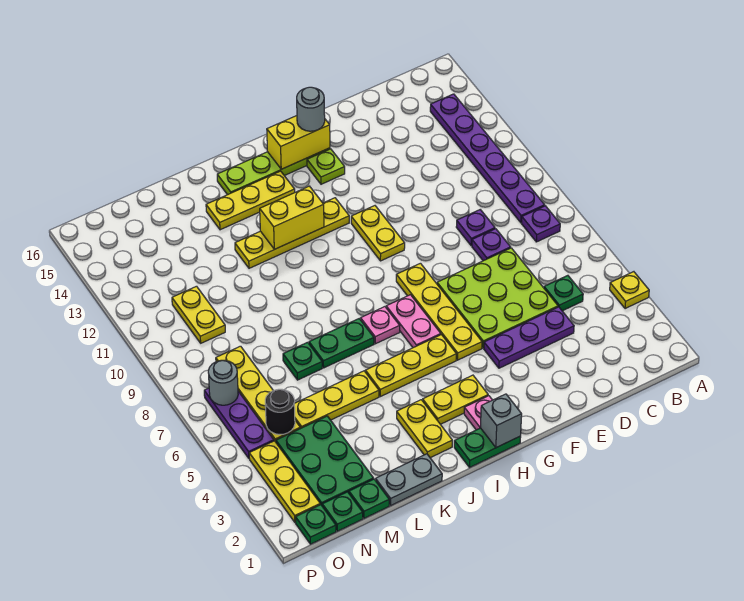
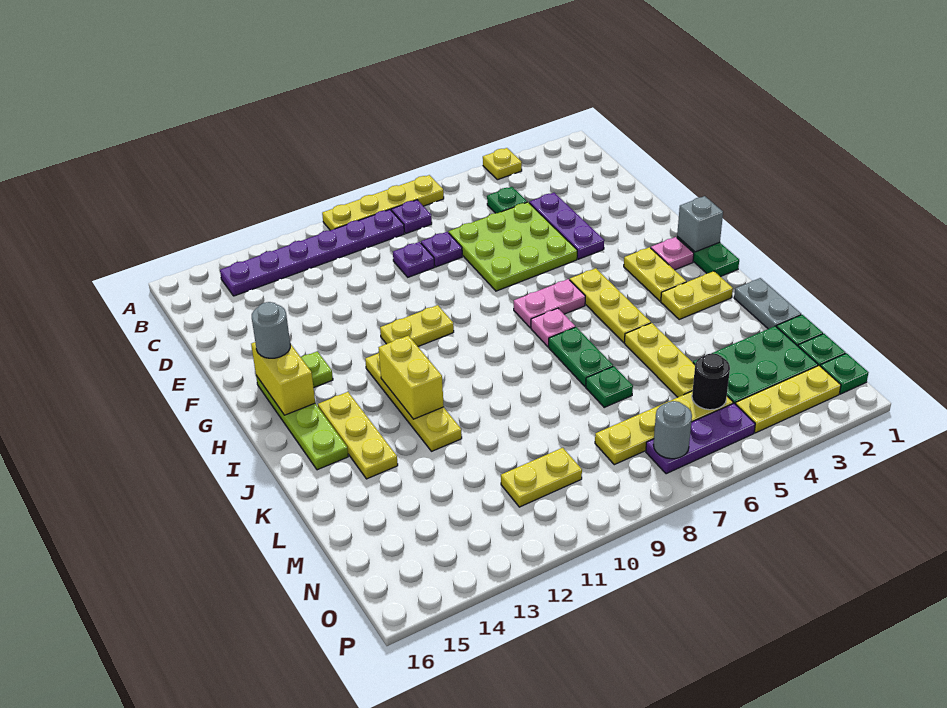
yellow plate G5:G8 level 1 -> yellow plate A7:A10 level 1

